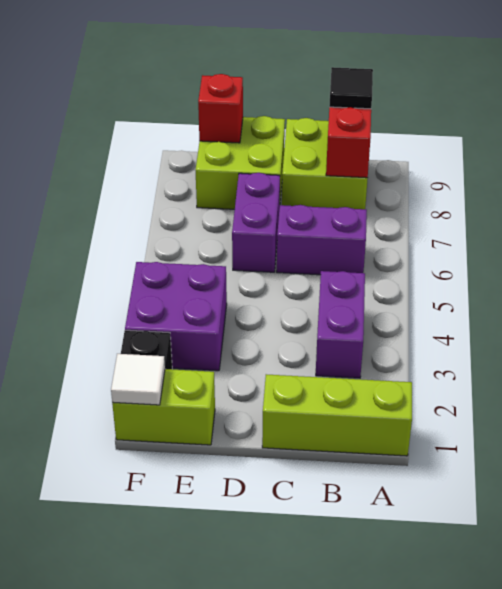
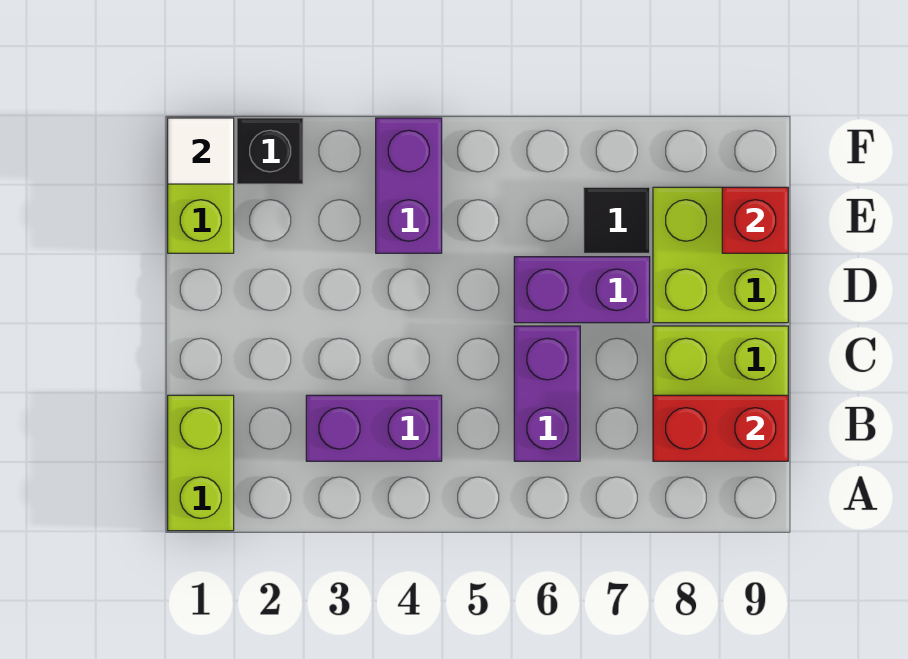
lime brick A1:C1 level 1 -> lime brick A1:B1 level 1
black tile B9 level 3 -> black tile E7 level 1
purple brick E3:F4 level 1 -> purple brick E4:F4 level 1

